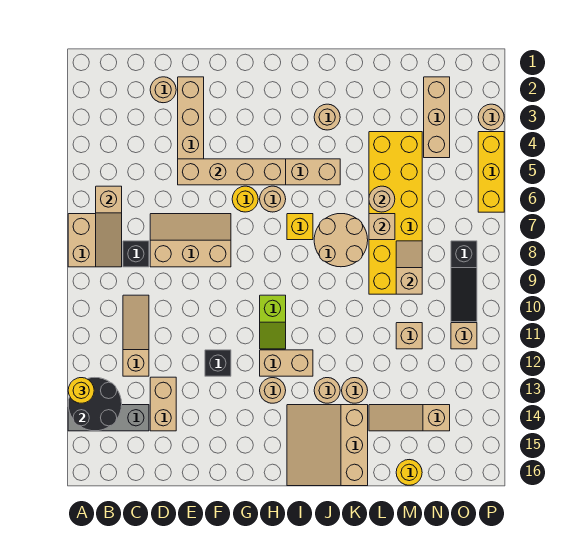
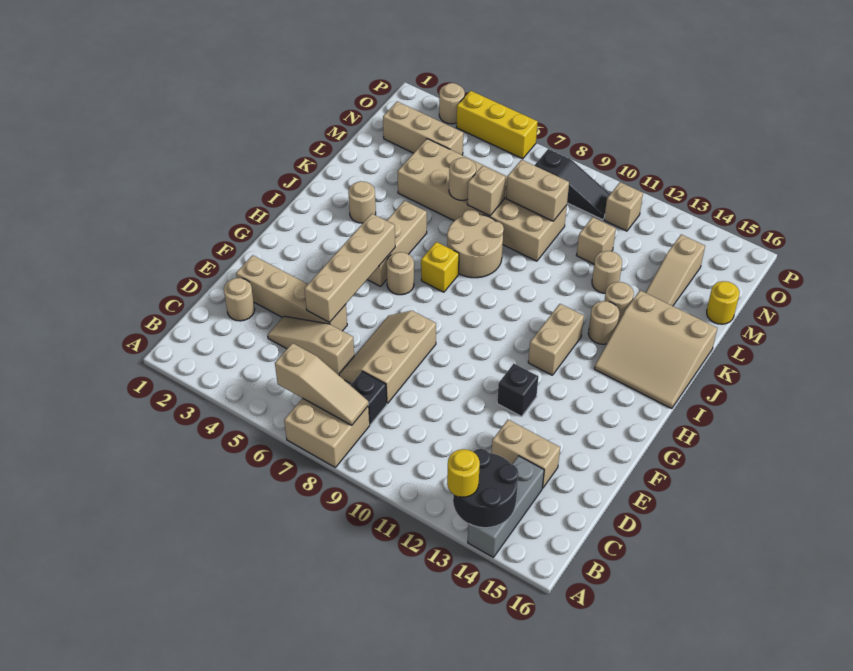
tan slope C10:C12 level 1 top 12 -> tan slope D4:D6 level 1 top 6
yellow round brick G6 level 1 -> none
lime slope H10:H11 level 1 top 10 -> none
tan round brick H13 level 1 -> tan round brick L12 level 1
yellow brick L4:M9 level 1 -> tan brick L4:M9 level 1
tan slope M8:M9 level 2 top 9 -> tan brick M8:M9 level 2

